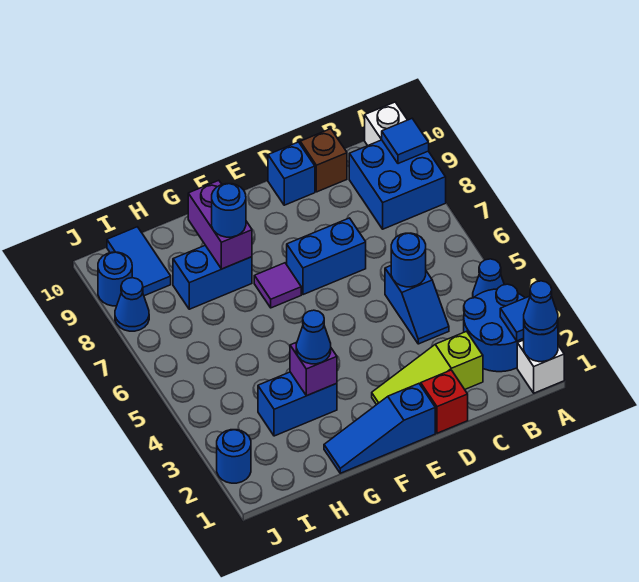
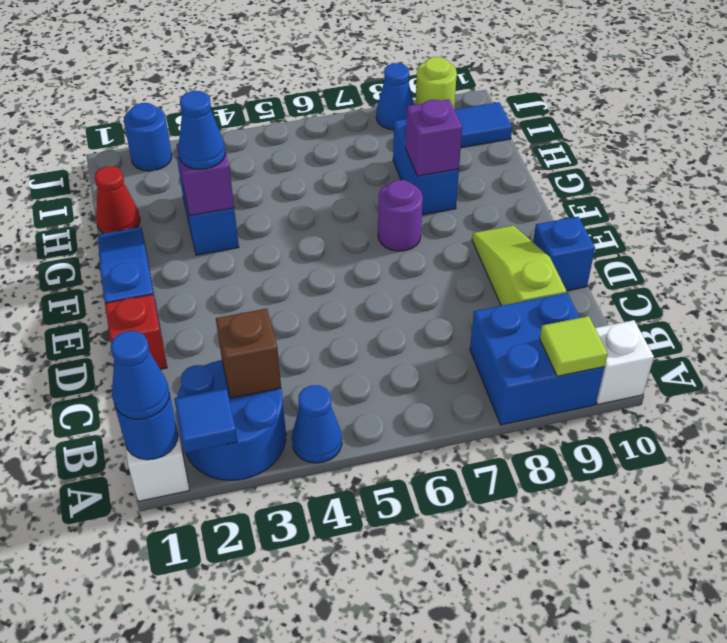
blue tile A9 level 2 -> lime tile A9 level 2
lime slope C2:E2 level 1 top C -> lime slope C9:E9 level 1 top C
blue slope C4:C5 level 1 top 5 -> none
blue round brick C5 level 2 -> none
brown brick C10 level 1 -> brown brick B3 level 2
blue brick D7:E7 level 1 -> none
purple tile F7 level 1 -> purple round brick F7 level 1
purple brick G8:G9 level 2 -> purple brick G8 level 2
blue round brick G8 level 3 -> none
none -> red cone H1 level 1
blue round brick J9 level 1 -> lime round brick J9 level 1

